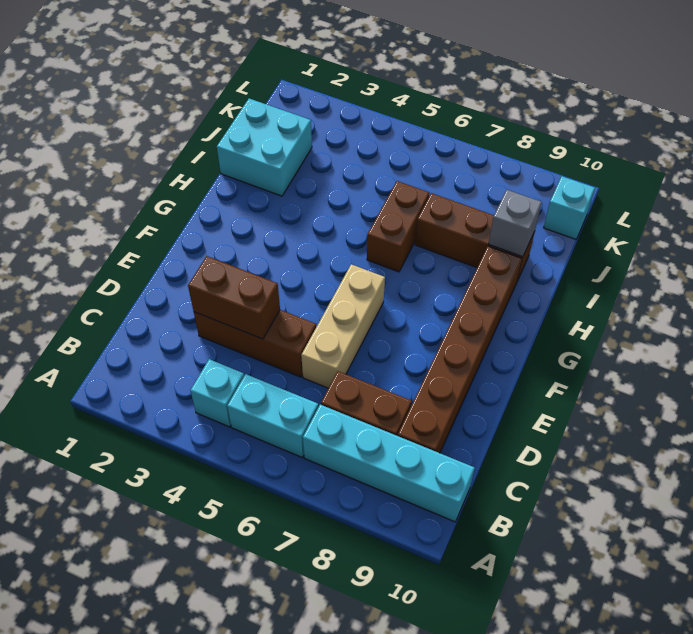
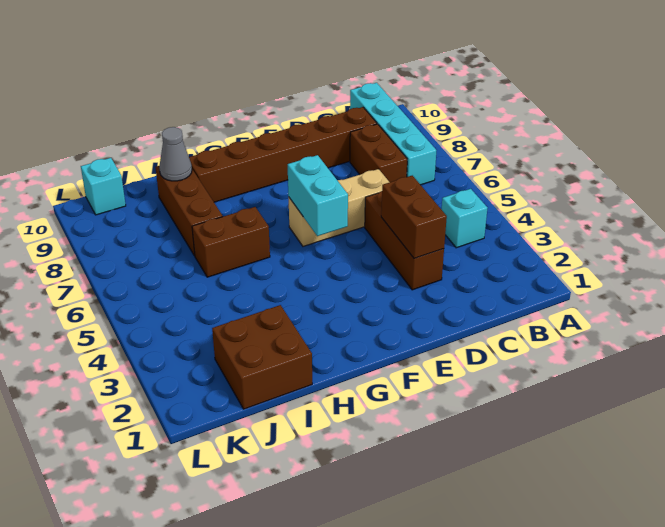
cyan brick B5:B6 level 1 -> cyan brick F5:F6 level 2
cyan brick I1:J2 level 1 -> brown brick I1:J2 level 1
grey brick I9 level 2 -> grey cone I9 level 2

